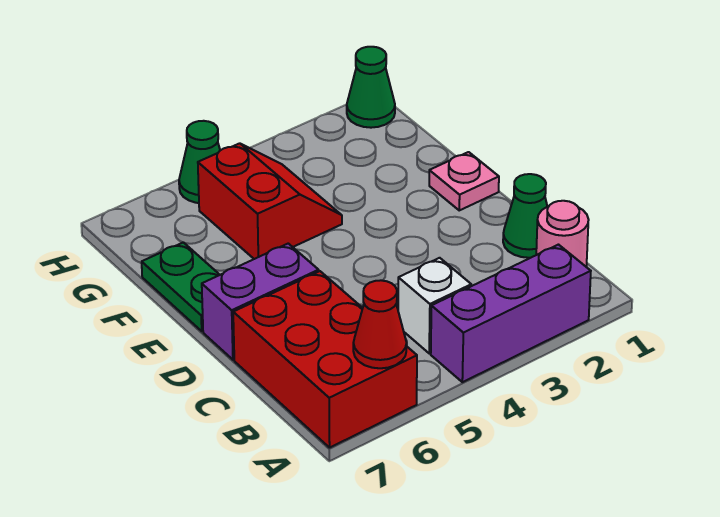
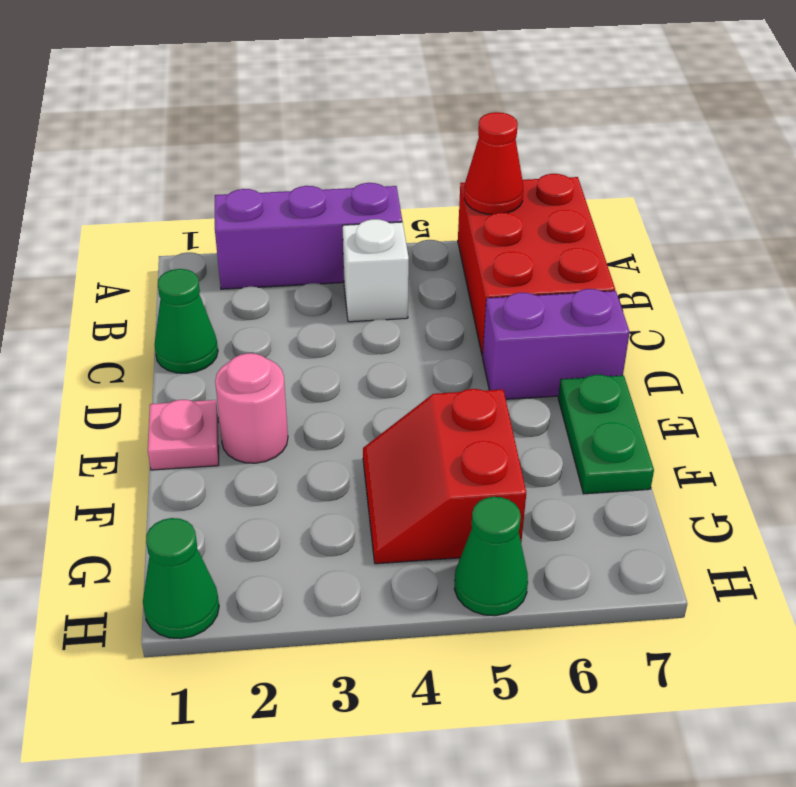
pink round brick B1 level 1 -> pink round brick E2 level 1

